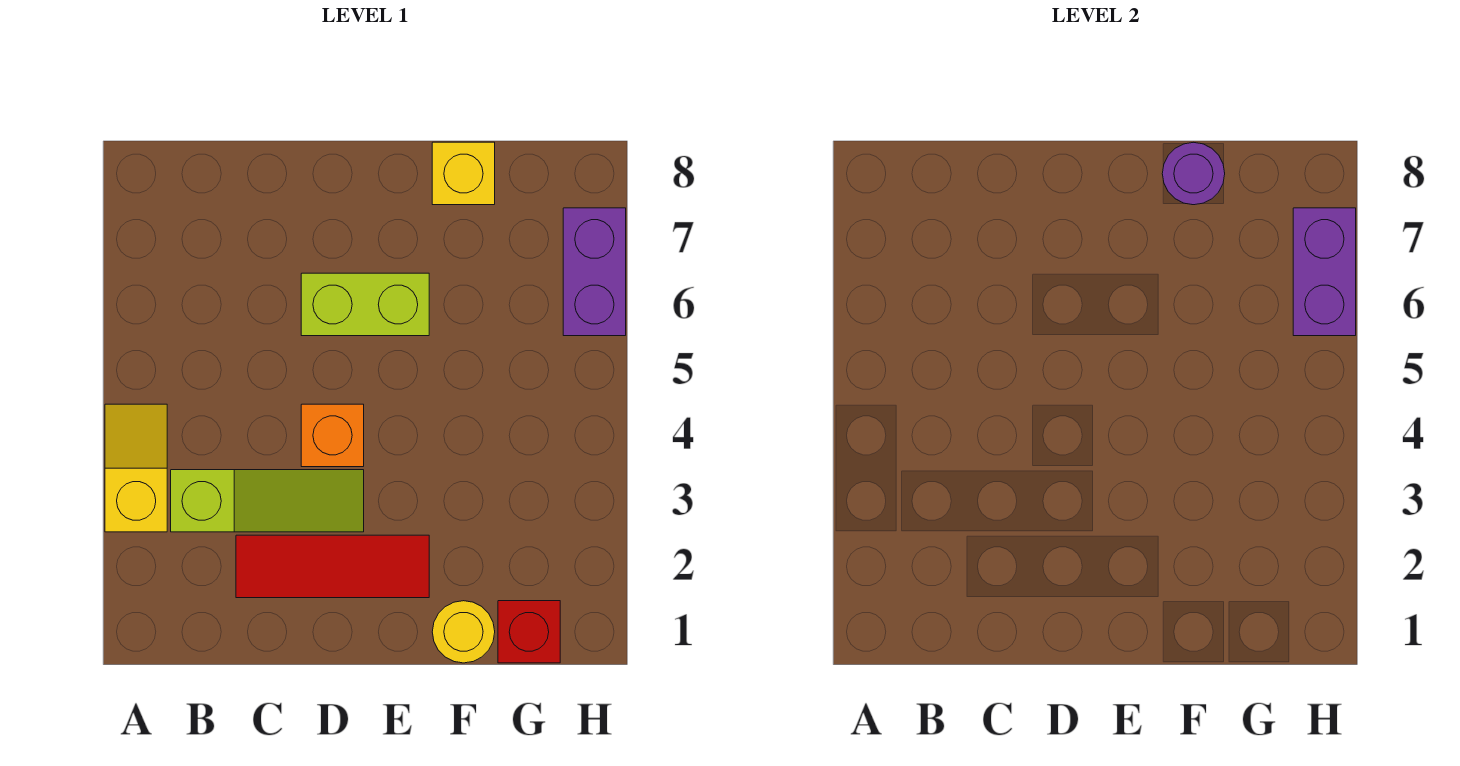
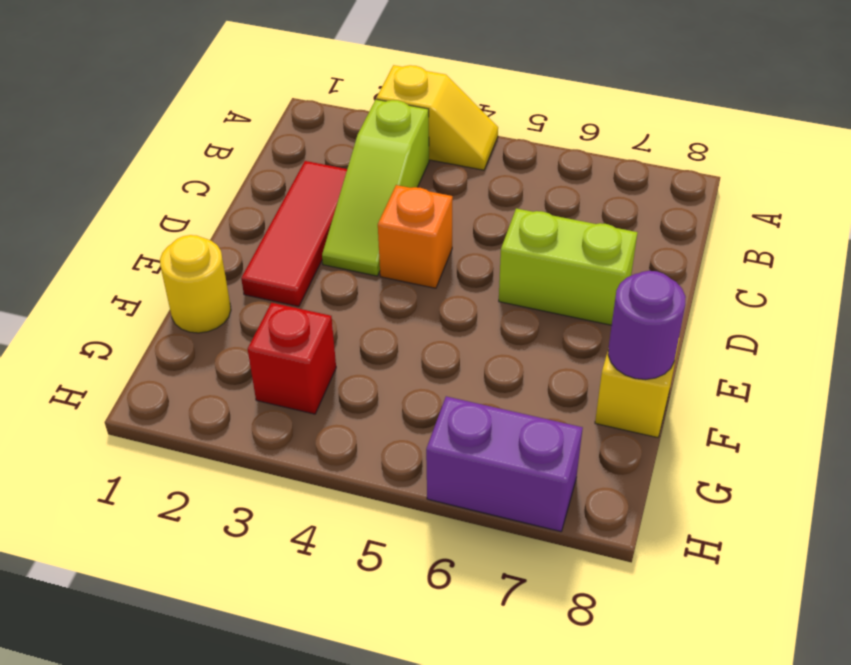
lime brick D6:E6 level 1 -> lime brick D6:D7 level 1
red brick G1 level 1 -> red brick G3 level 1
purple brick H6:H7 level 2 -> none

